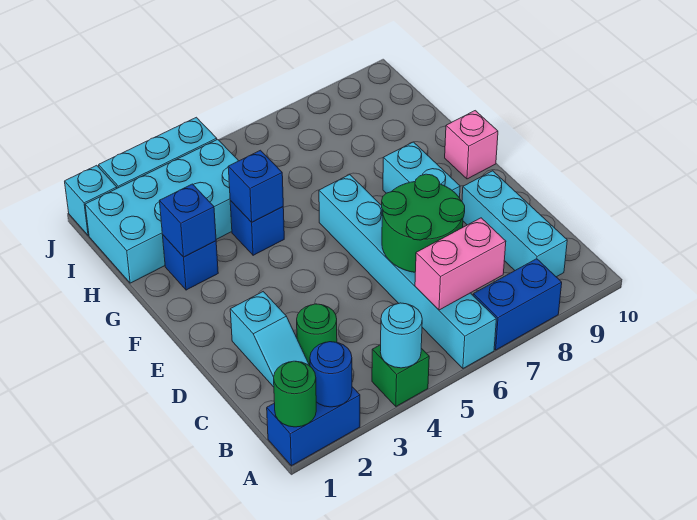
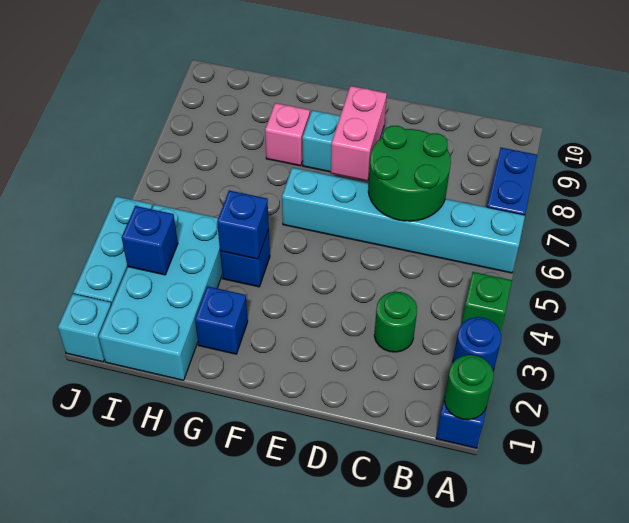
cyan round brick A4 level 2 -> none
pink brick B6:B7 level 2 -> pink brick E7:E8 level 2
cyan brick B9:D9 level 1 -> none
cyan slope C2:D2 level 1 top D -> none
pink brick F10 level 1 -> pink brick G8 level 1
blue brick G2 level 2 -> blue brick I3 level 2

